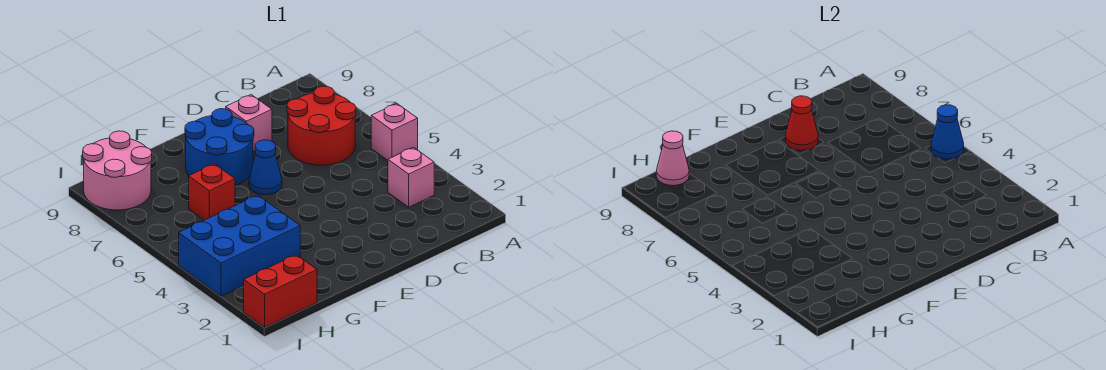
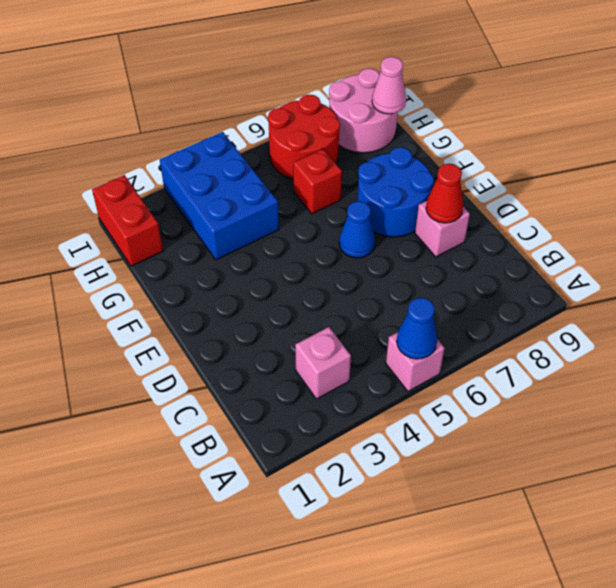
red round brick B6:C7 level 1 -> red round brick H6:I7 level 1

